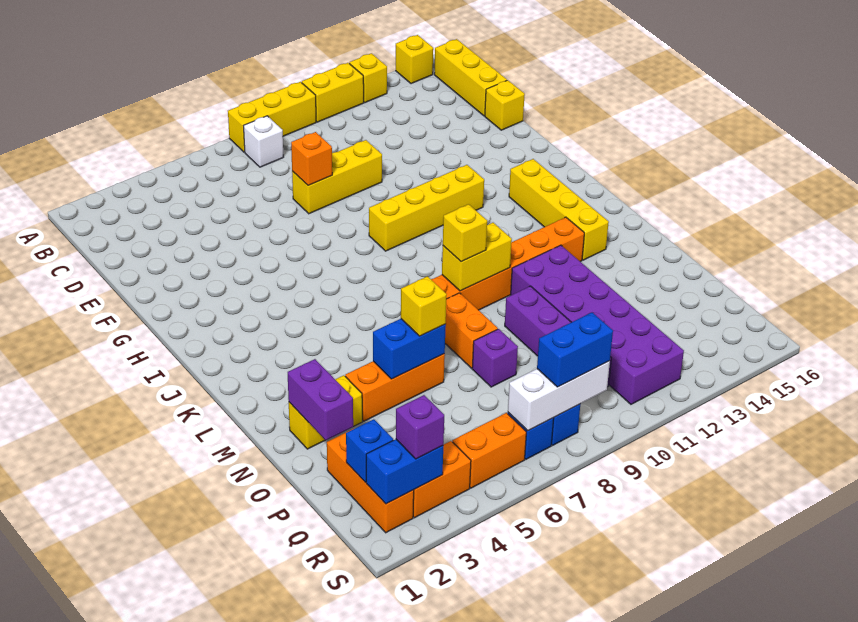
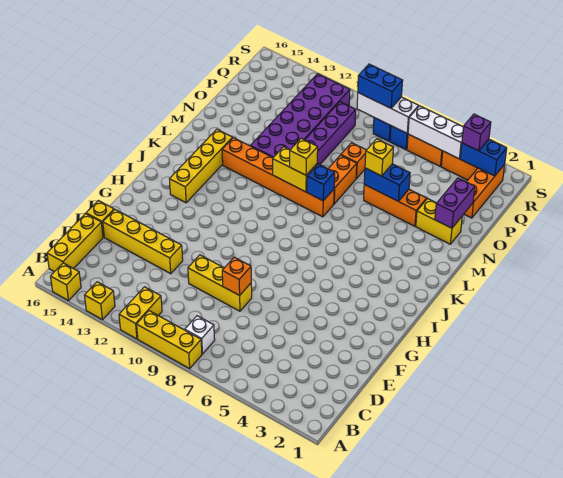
yellow brick A11:A12 level 1 -> yellow brick A11:B11 level 1
yellow brick H9:H12 level 1 -> yellow brick E12:E15 level 1
purple brick O8 level 1 -> orange brick O8 level 1
blue brick Q2 level 2 -> blue brick L8 level 2
none -> white brick R4:R6 level 2

